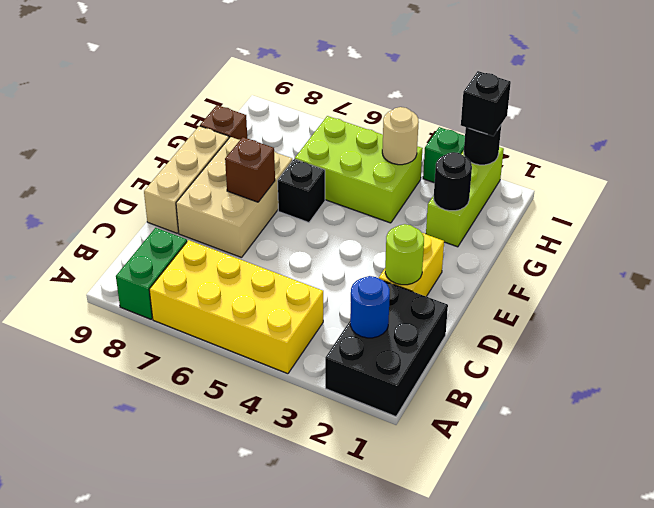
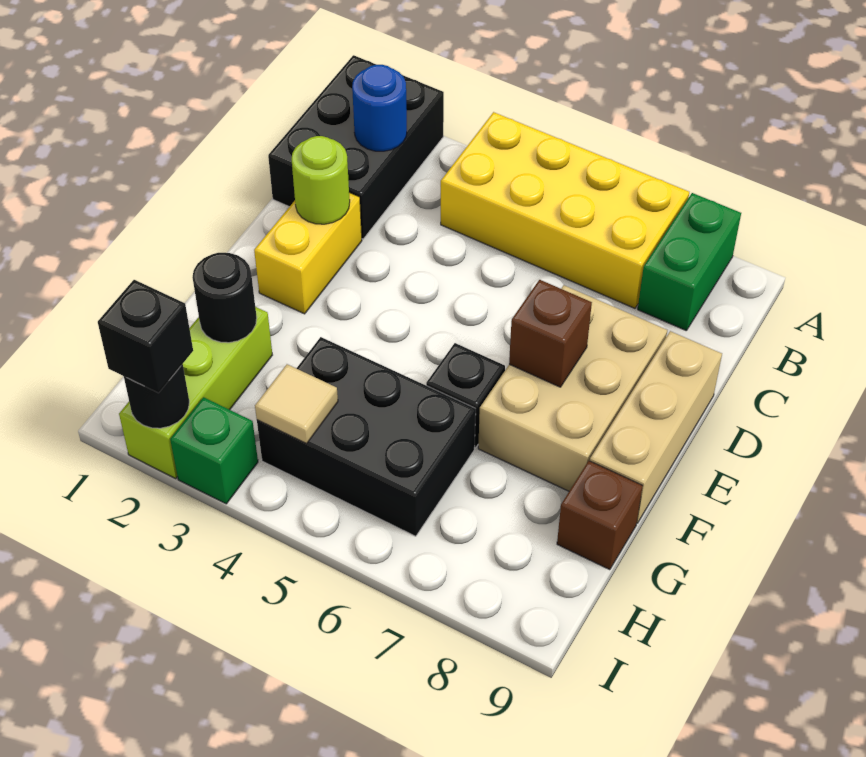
lime brick G4:H6 level 1 -> black brick G4:H6 level 1
tan round brick H4 level 2 -> tan tile H4 level 2

